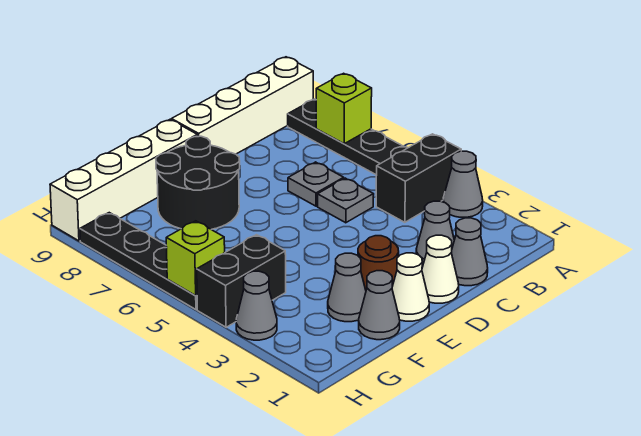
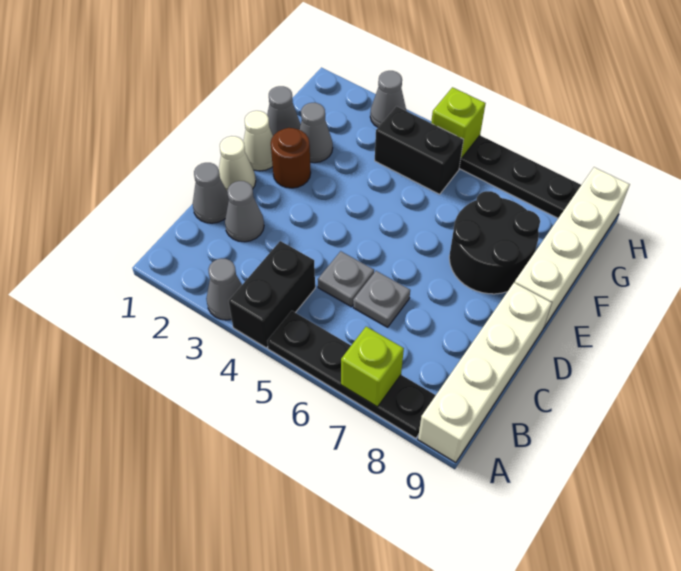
black brick G4:H4 level 1 -> black brick G4:G5 level 1

